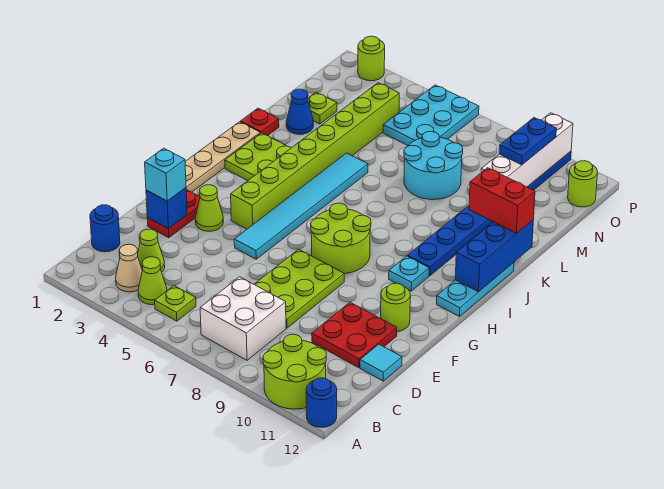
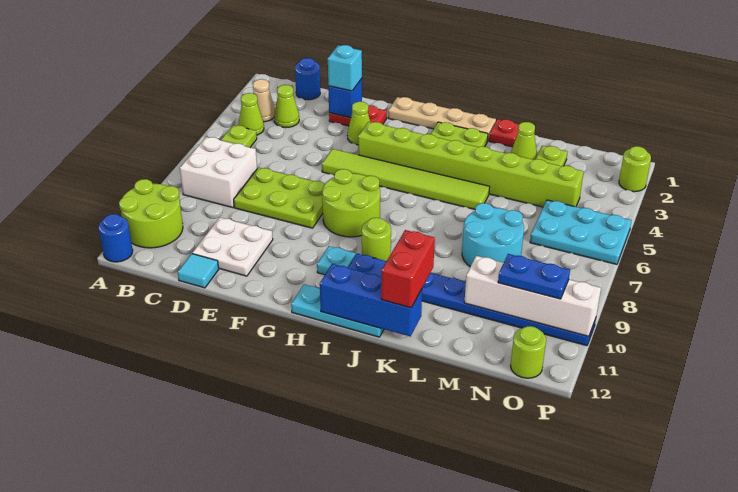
red plate D10:E11 level 1 -> white plate D10:E11 level 1
cyan tile F5:K5 level 1 -> lime tile F5:K5 level 1
lime round brick F11 level 1 -> lime round brick I9 level 1
blue cone L2 level 1 -> lime cone L2 level 1

